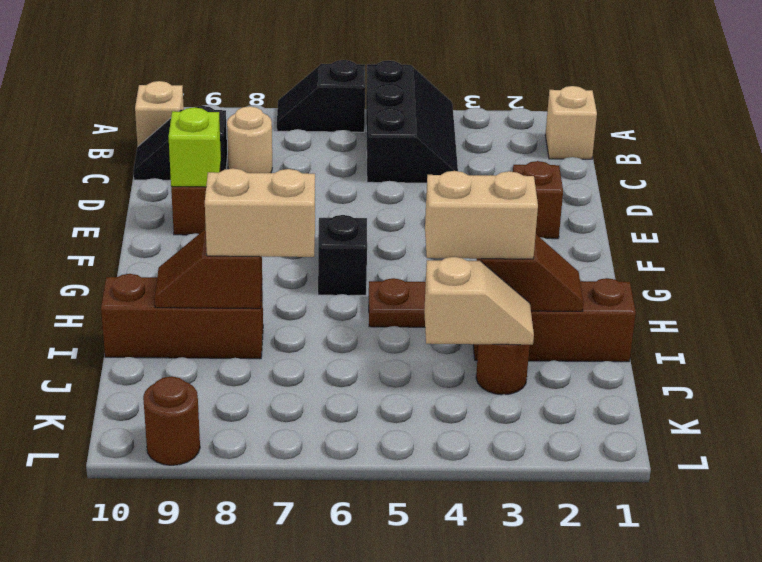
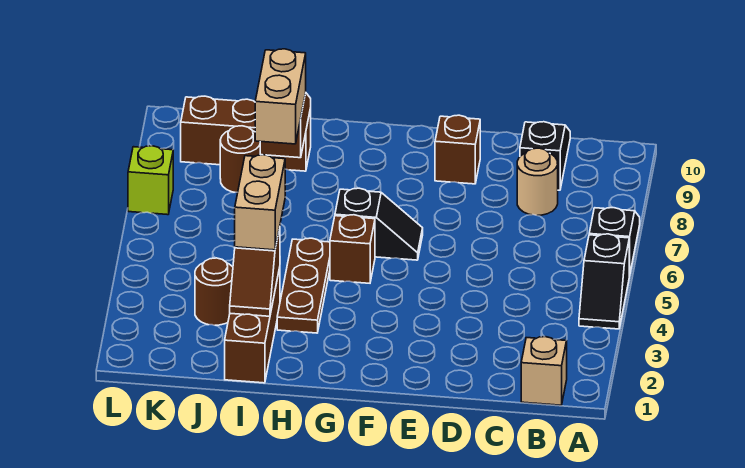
black slope A4:C5 level 1 top 5 -> black slope A4:A5 level 1 top 5
tan brick B10 level 1 -> none
brown brick E2 level 1 -> brown brick G5 level 1
lime brick E9 level 2 -> lime brick L7 level 1
brown brick I8:I10 level 1 -> brown brick I9:K9 level 1
tan slope J3:J4 level 2 top 4 -> none
brown round brick L9 level 1 -> brown round brick J8 level 1

